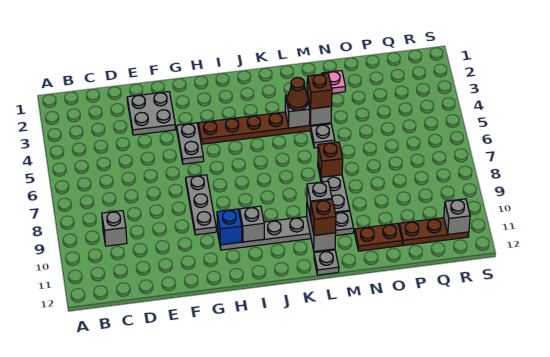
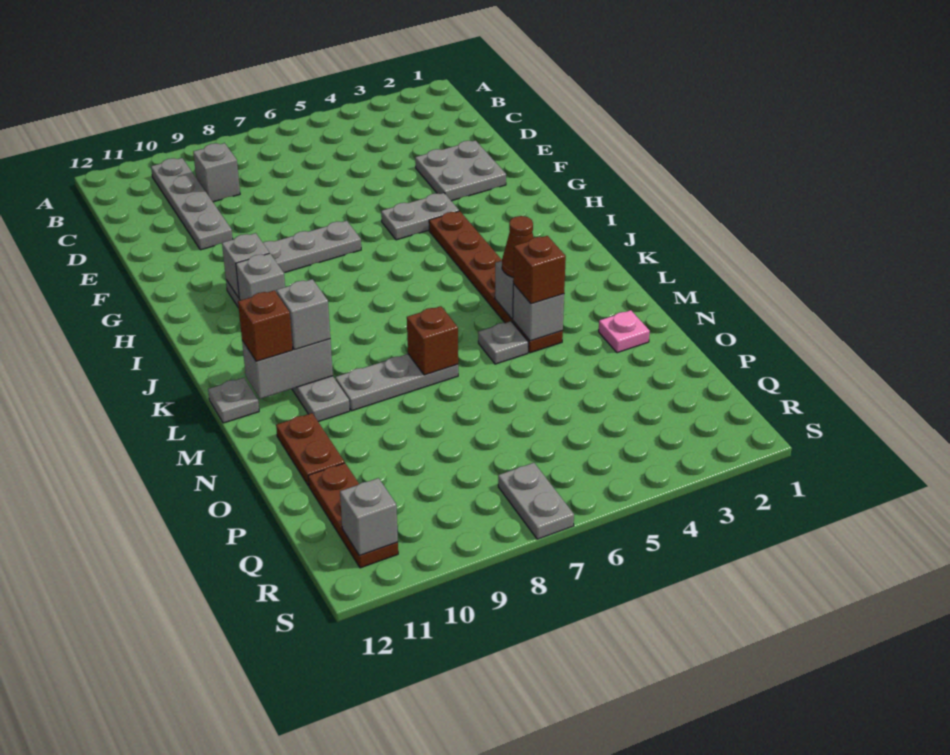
none -> grey plate B10:E10 level 1
blue brick H10 level 2 -> grey brick H10 level 2
none -> grey plate R7:S7 level 1

